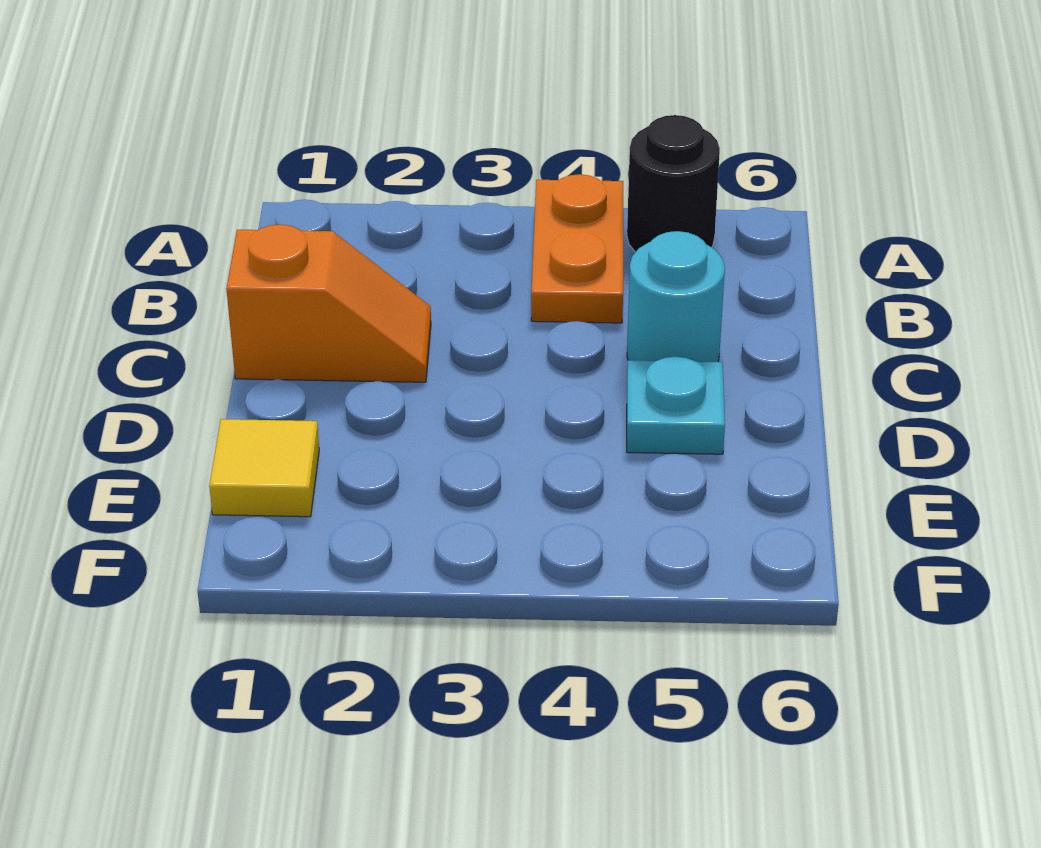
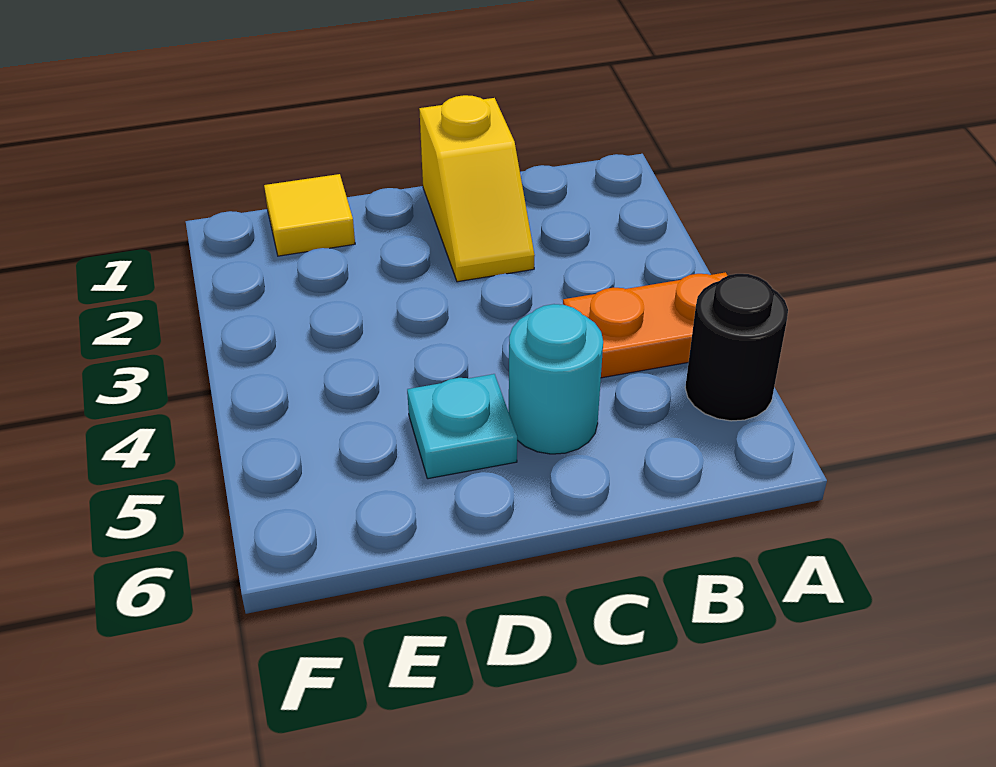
orange slope C1:C2 level 1 top 1 -> yellow slope C1:C2 level 1 top 1

